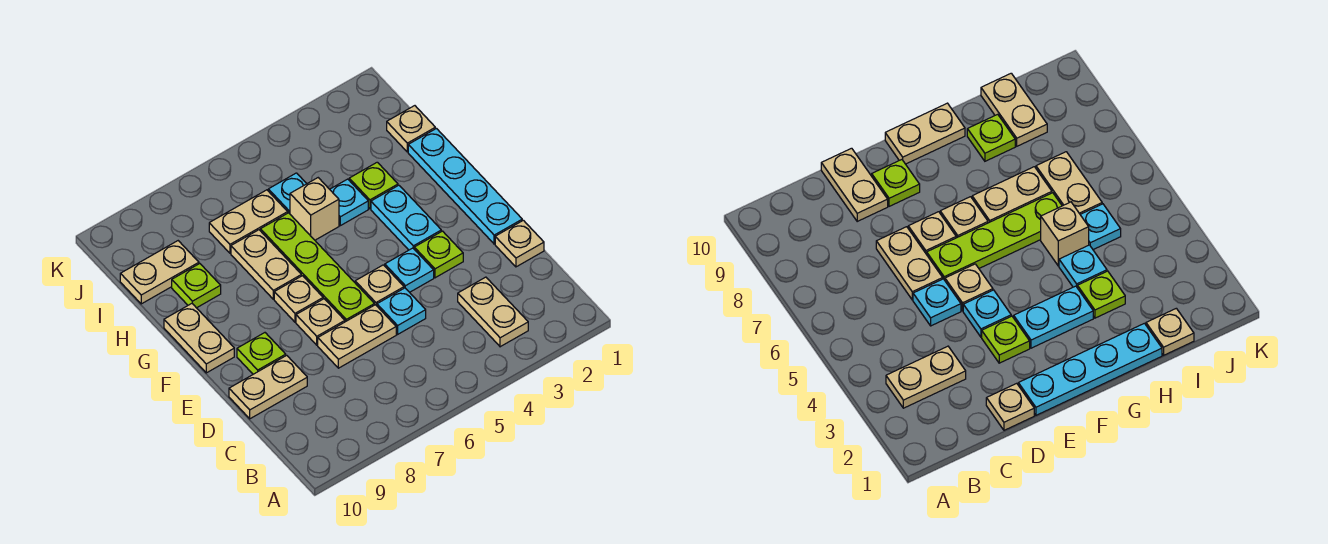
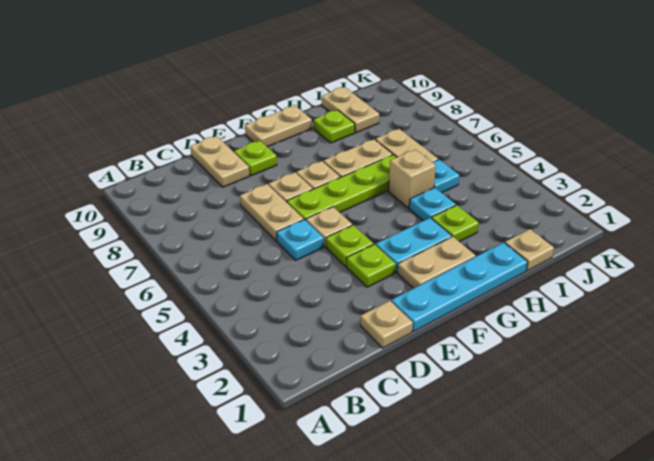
tan plate B3:C3 level 1 -> tan plate F2:G2 level 1
cyan plate E4 level 1 -> lime plate E4 level 1

